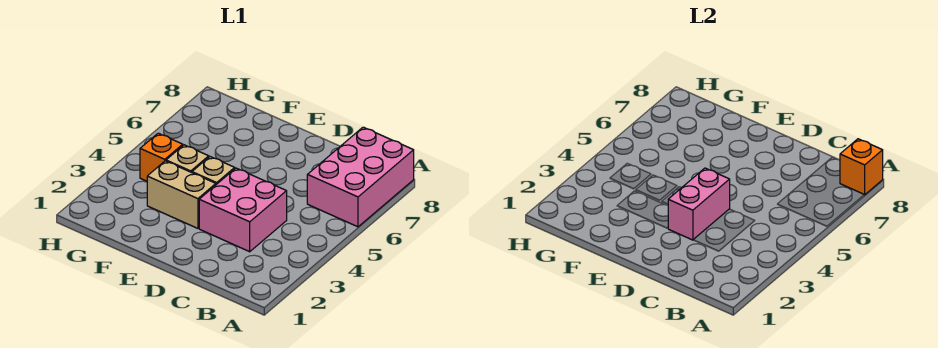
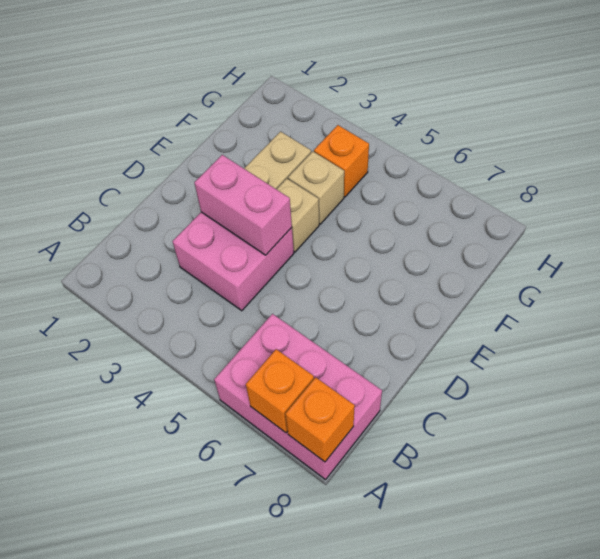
none -> orange brick A7 level 2

